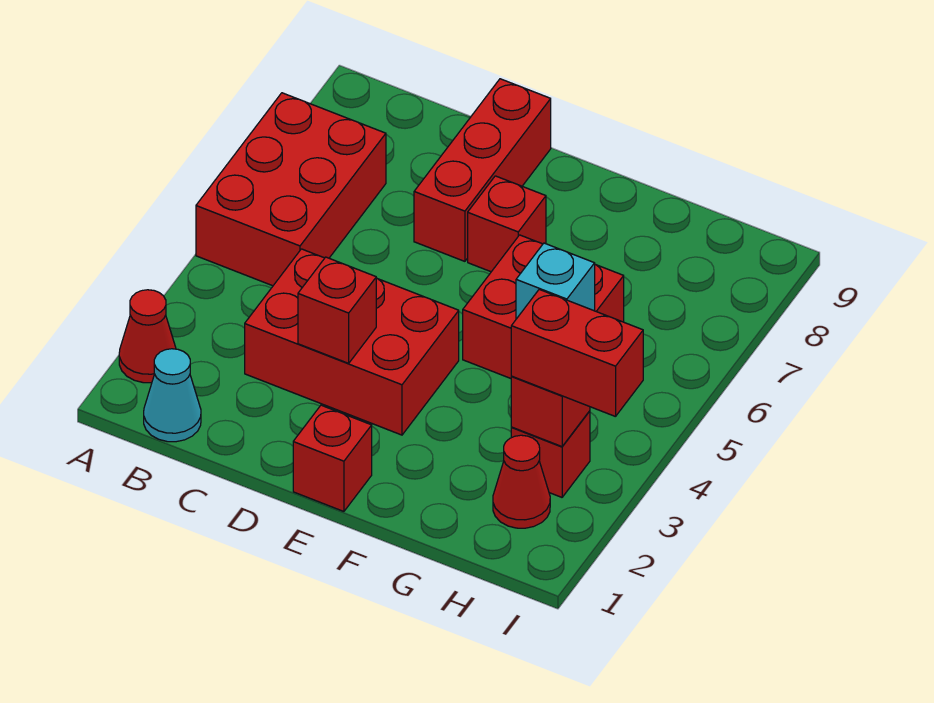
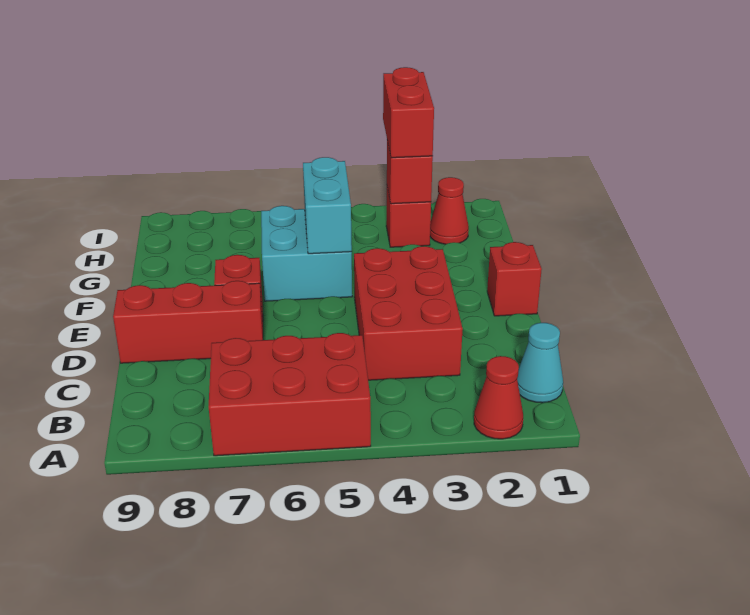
red brick D3 level 2 -> none
red brick F5:G6 level 1 -> cyan brick F5:G6 level 1
cyan brick G5 level 2 -> cyan brick F5:G5 level 2

